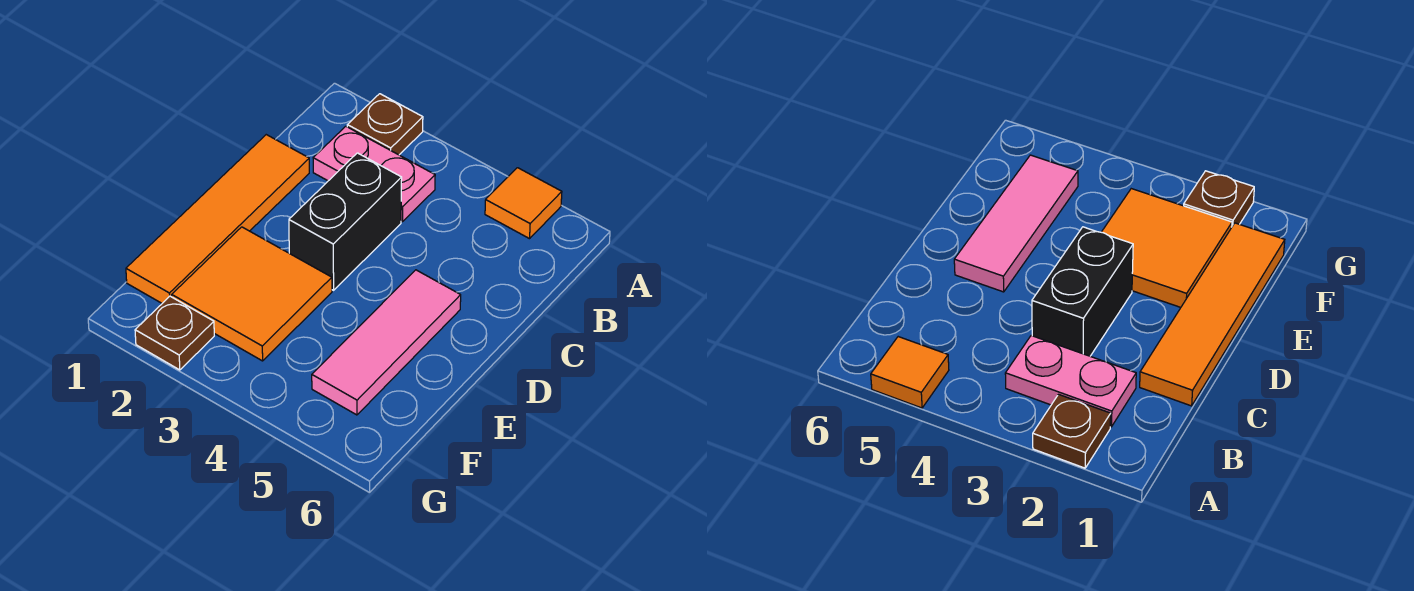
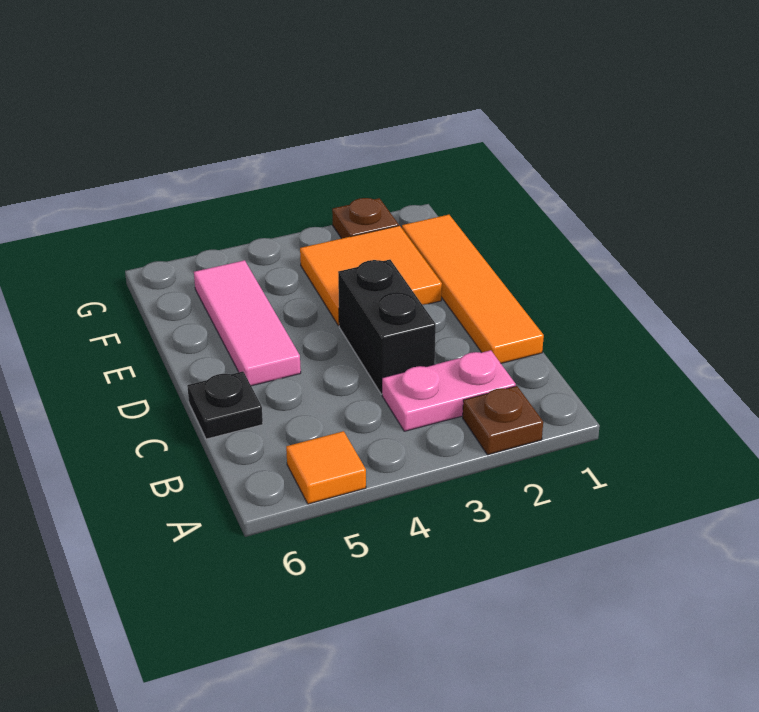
none -> black plate C6 level 1

